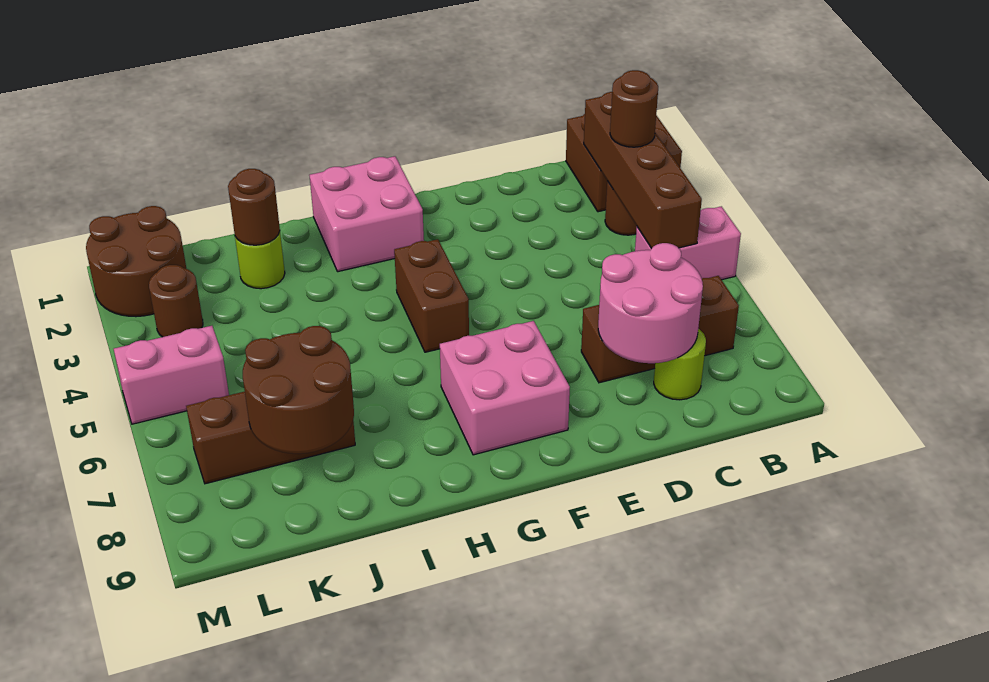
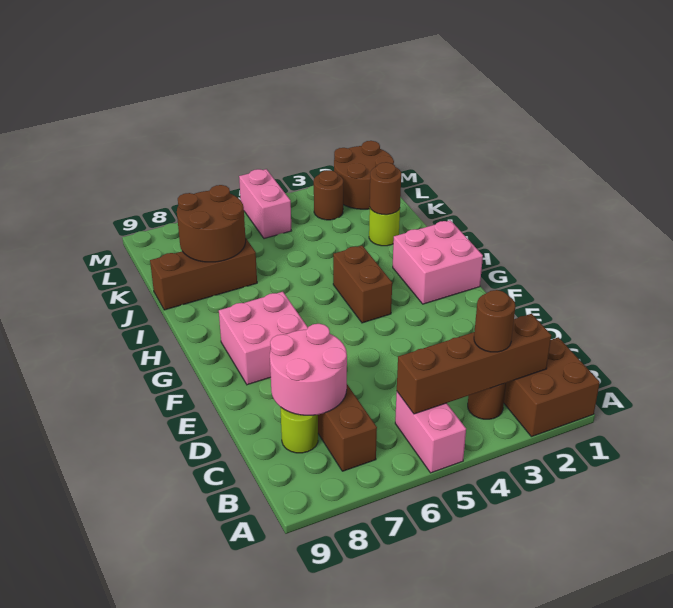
brown brick G4:G5 level 1 -> brown brick G4:H4 level 1
brown brick J7:L7 level 1 -> brown brick J7:J9 level 1

